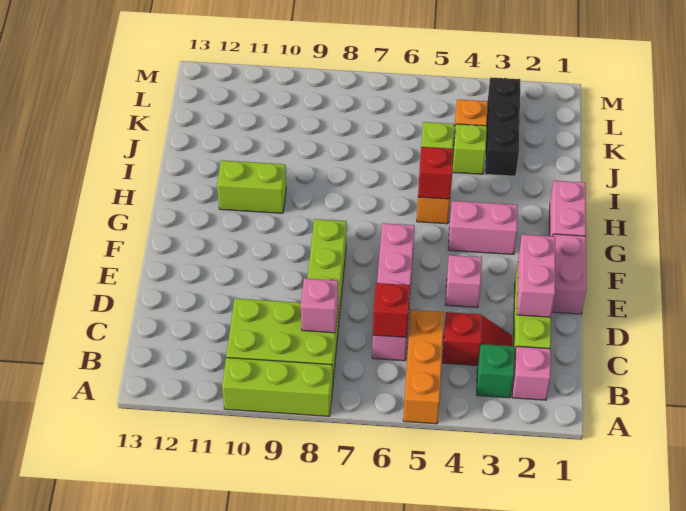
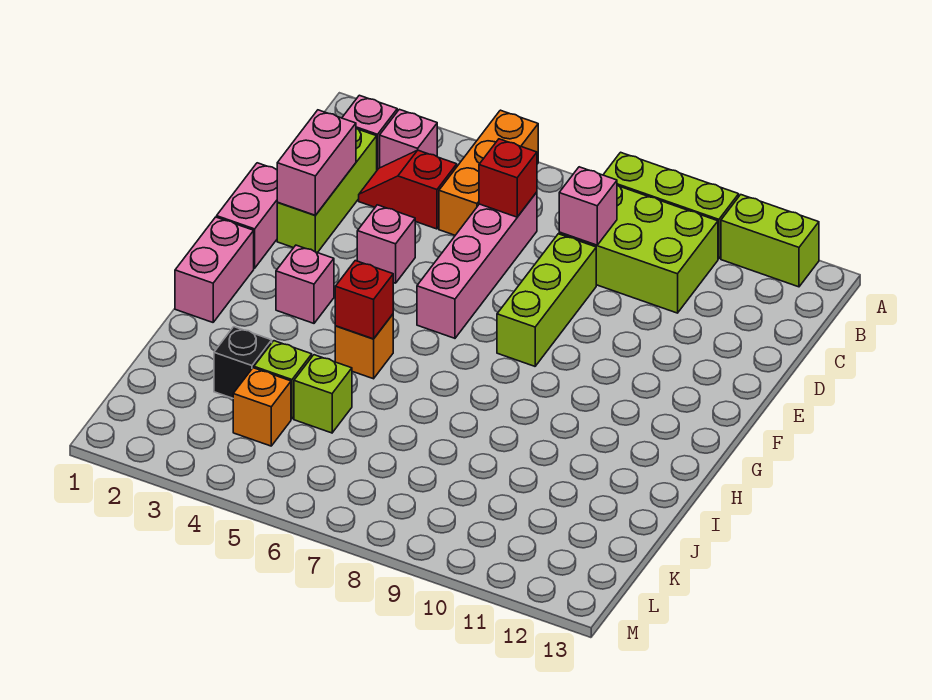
green brick B3 level 1 -> pink brick B3 level 1
pink brick G3:G4 level 1 -> pink brick G3 level 1
lime brick H10:H11 level 1 -> lime brick A11:A12 level 1
black brick J3:L3 level 1 -> black brick J3 level 1

